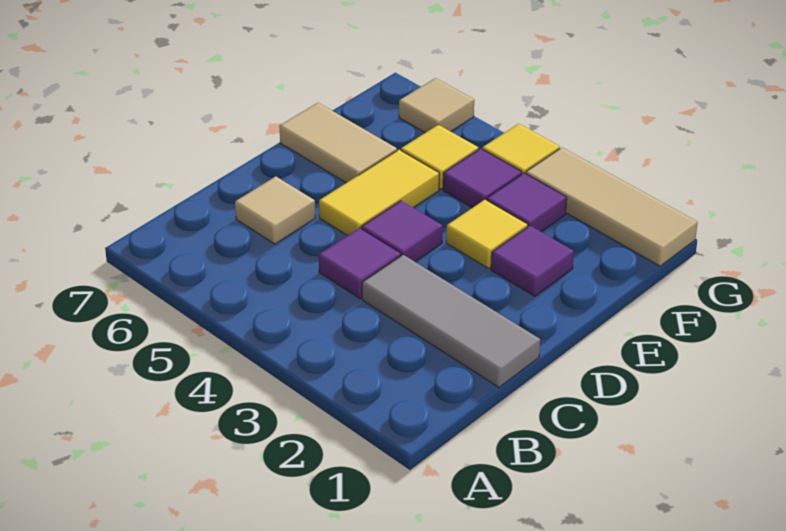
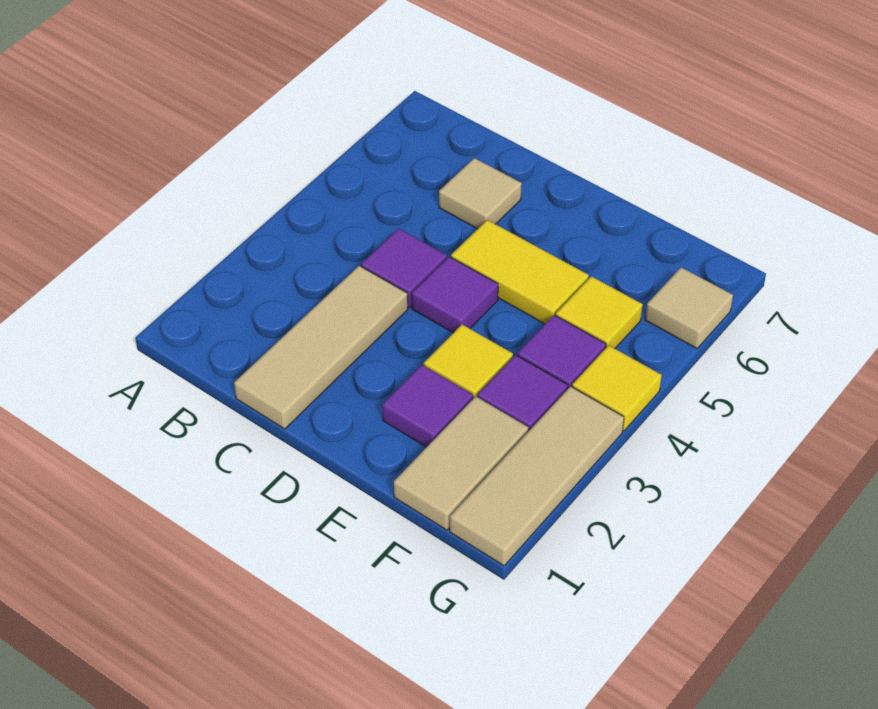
grey tile C1:C3 level 1 -> tan tile C1:C3 level 1
tan tile E6:E7 level 1 -> tan tile F1:F2 level 1

